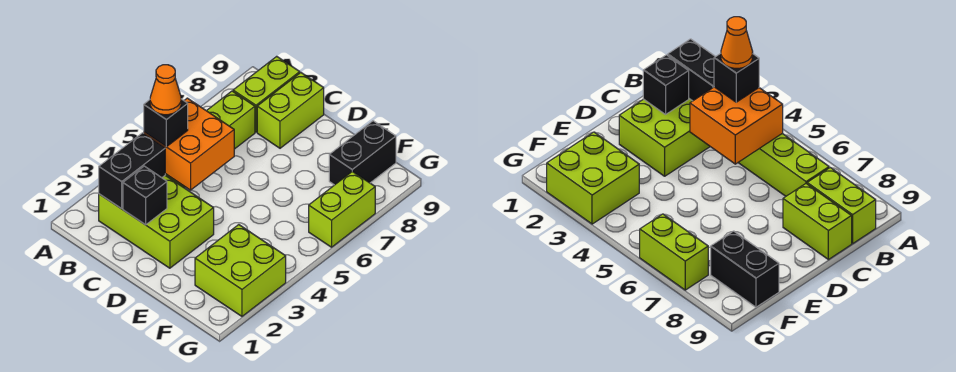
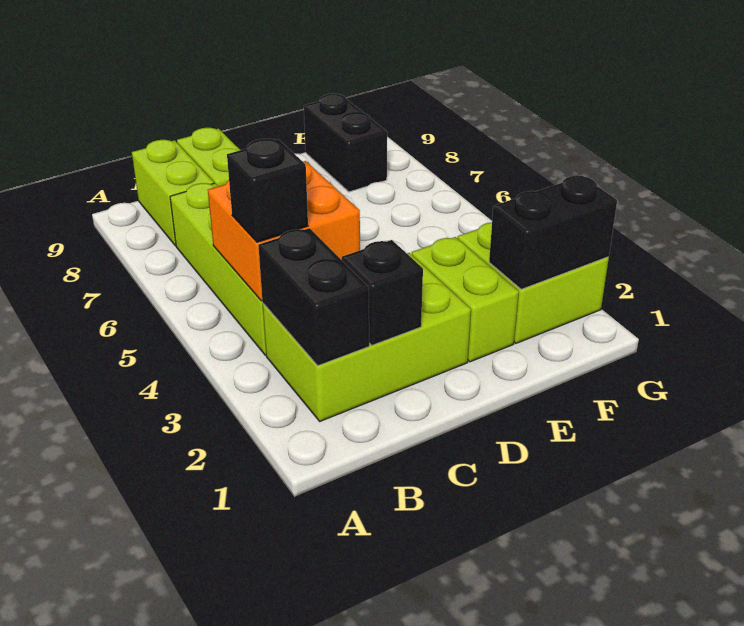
orange cone B4 level 4 -> none
none -> black brick F2:G2 level 2
lime brick G6:G7 level 1 -> lime brick E2:E3 level 1

